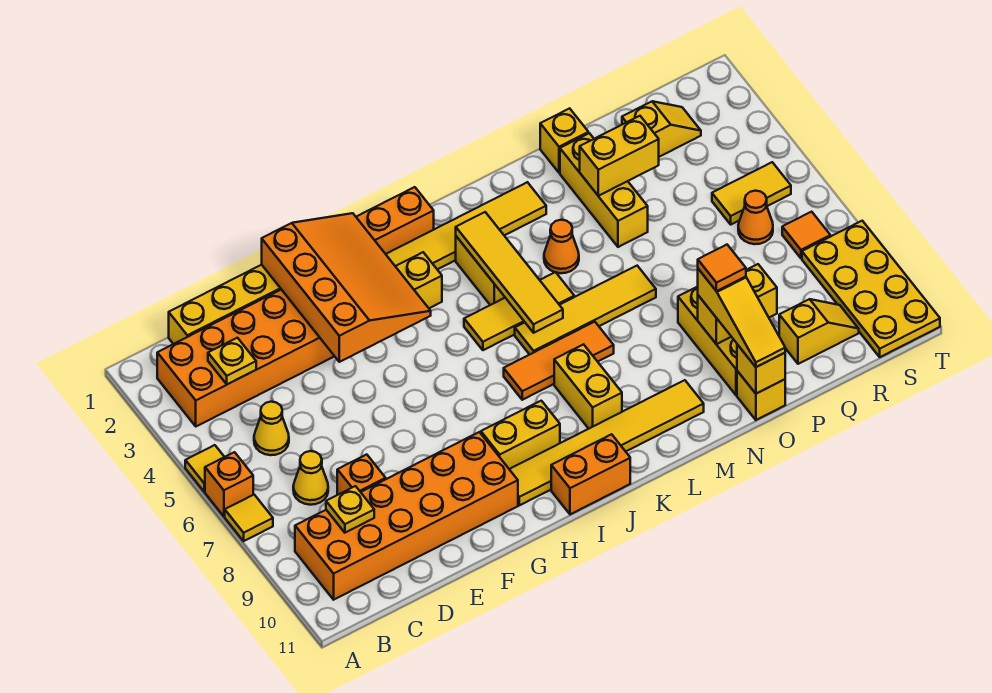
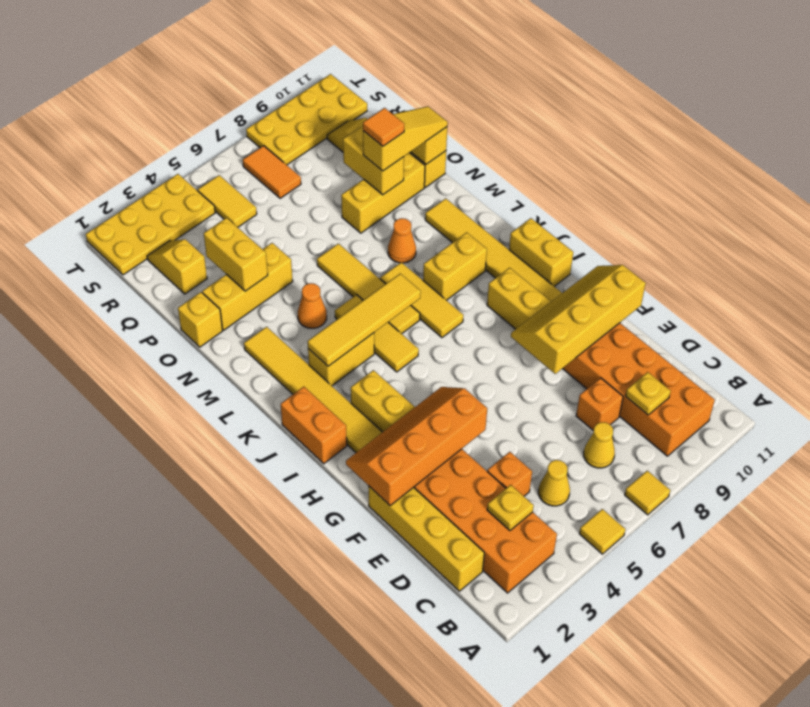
orange brick A6 level 1 -> orange brick D4 level 1
orange slope F1:H4 level 2 top F -> orange slope F1:G4 level 2 top F
none -> yellow slope F8:G11 level 2 top F
orange brick I11:J11 level 1 -> yellow brick I11:J11 level 1
orange tile J7:L7 level 1 -> yellow tile J7:L7 level 1
orange cone R6 level 1 -> orange cone M8 level 1
none -> yellow plate S1:T4 level 1
orange tile S7 level 1 -> orange tile R7:S7 level 1

